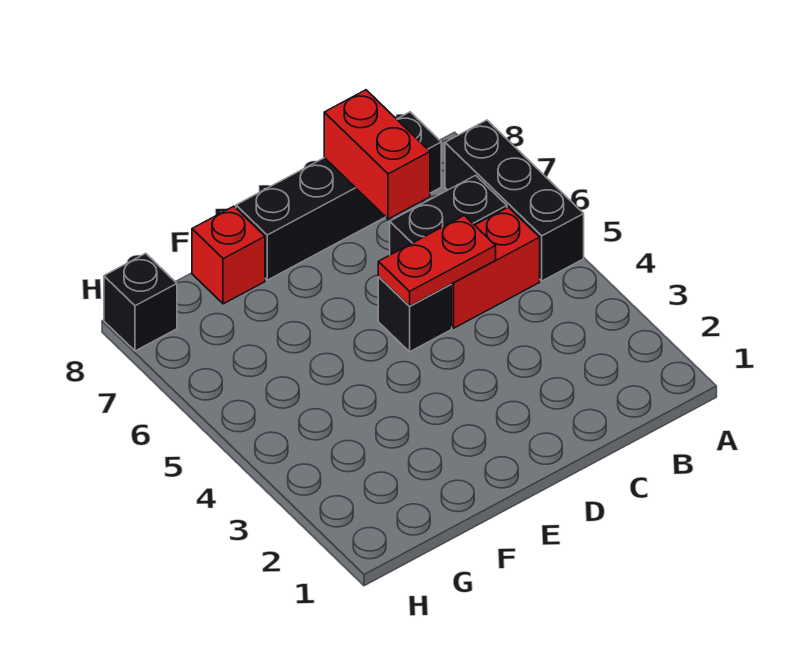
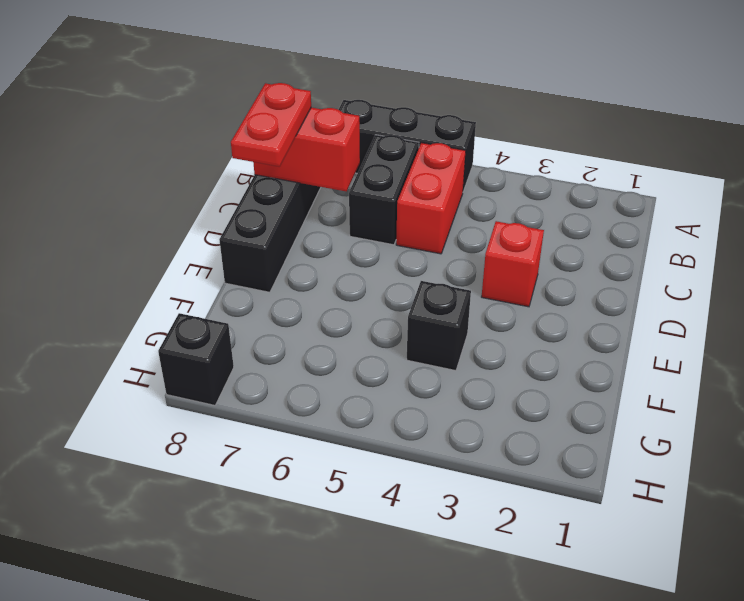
red plate C5:D5 level 2 -> red plate C8:D8 level 3
black brick D5 level 1 -> black brick F4 level 1
red brick F8 level 1 -> red brick D3 level 1

